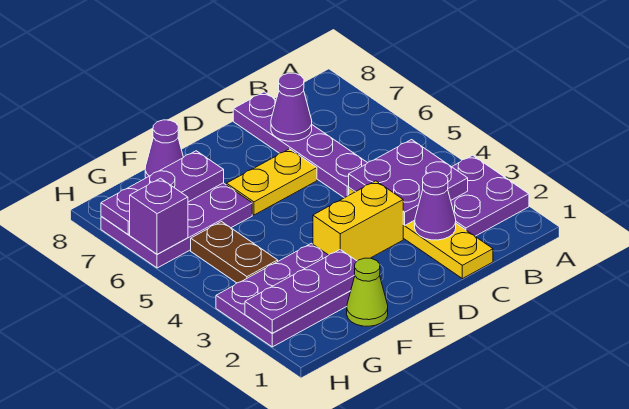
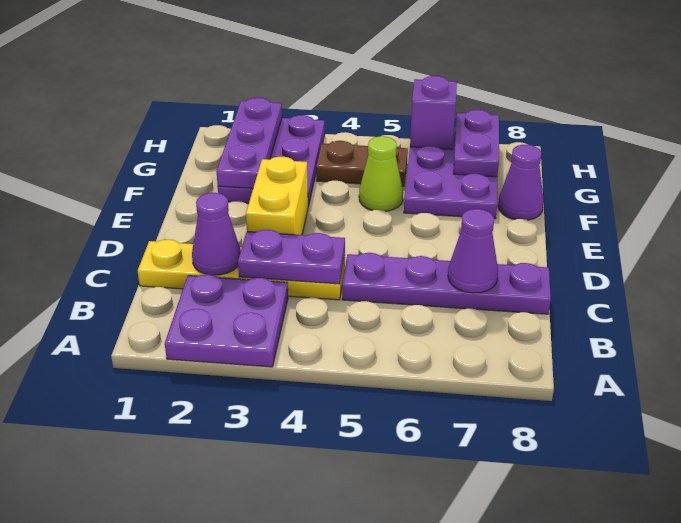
purple plate B3:C4 level 2 -> purple plate C3:C4 level 2
yellow plate D6:E6 level 1 -> none
lime cone F1 level 1 -> lime cone F5 level 1
purple plate F7:H7 level 2 -> purple plate G7:H7 level 2

